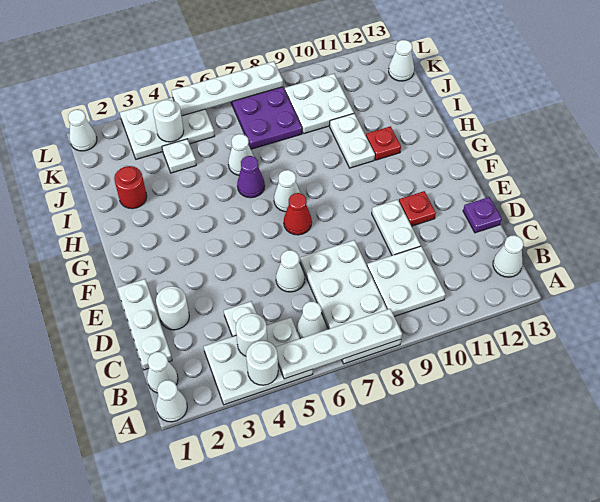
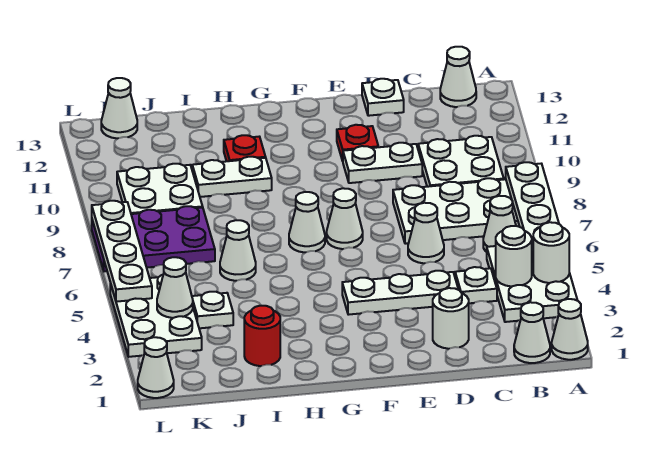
white plate C1:E1 level 1 -> white plate D4:F4 level 1
purple plate D13 level 1 -> white plate D13 level 1
red cone F7 level 1 -> white cone F7 level 1
purple cone H6 level 1 -> none
white round brick K4 level 2 -> white cone K4 level 2

